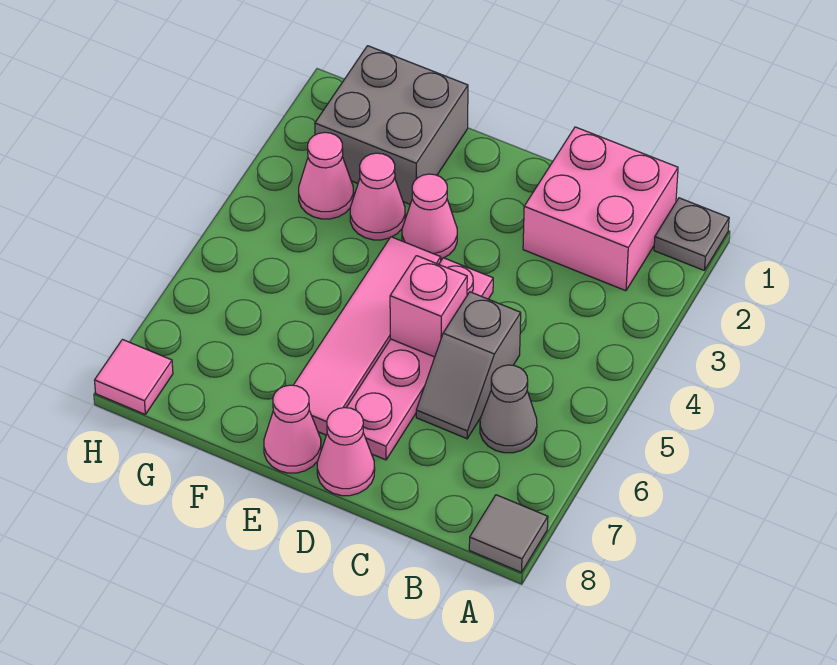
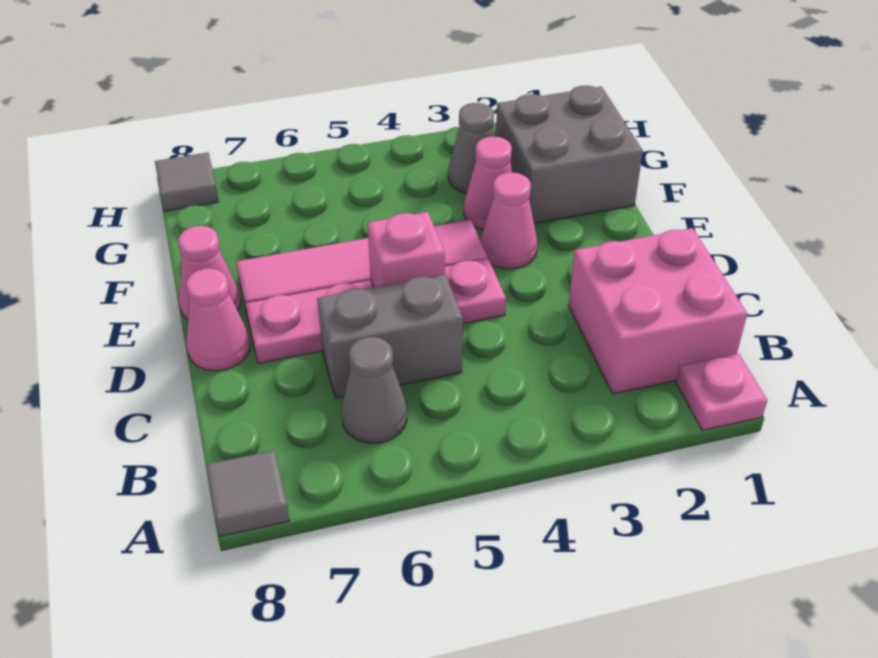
grey plate A1 level 1 -> pink plate A1 level 1
grey slope C5:C6 level 1 top 5 -> grey brick C5:C6 level 1
pink cone G3 level 1 -> grey cone G3 level 1
pink tile H8 level 1 -> grey tile H8 level 1

